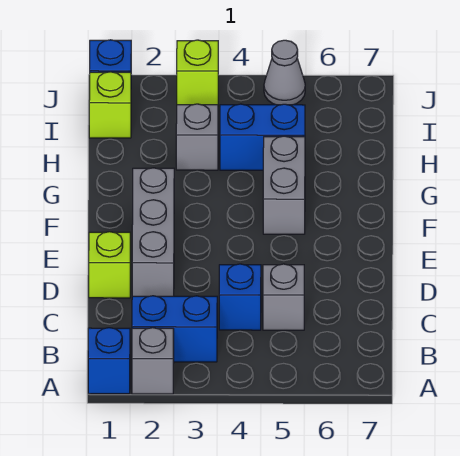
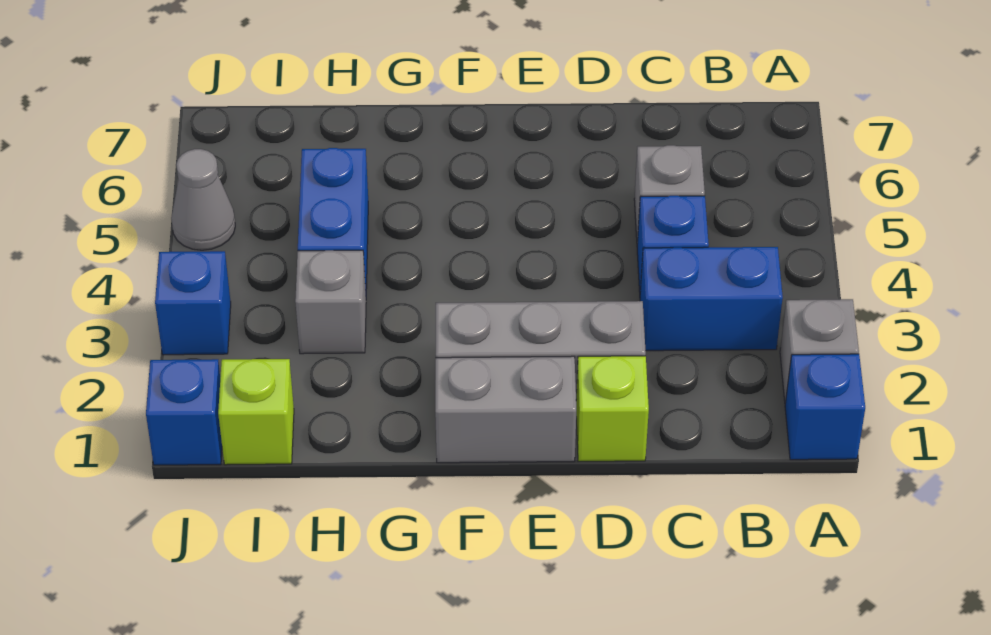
blue brick B2:B3 level 1 -> blue brick B3:C3 level 1
grey brick F5:G5 level 1 -> grey brick E1:F1 level 1
lime brick J3 level 1 -> blue brick J3 level 1

